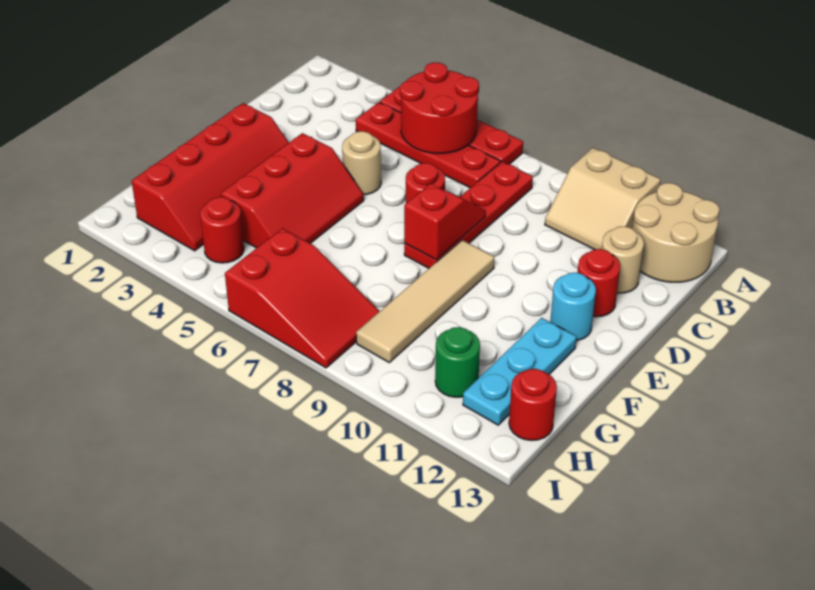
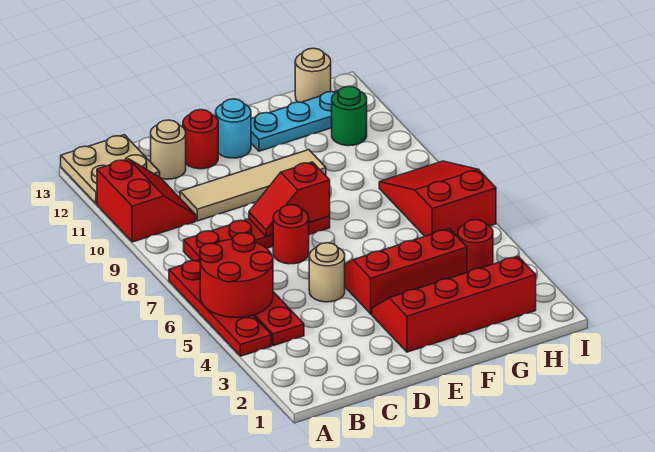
tan slope A10:B11 level 1 top A -> red slope A10:B11 level 1 top A
tan round brick A12:B13 level 1 -> tan plate A12:B13 level 1
tan tile E9:H9 level 1 -> tan tile C10:F10 level 1
red round brick H13 level 1 -> tan round brick H13 level 1

